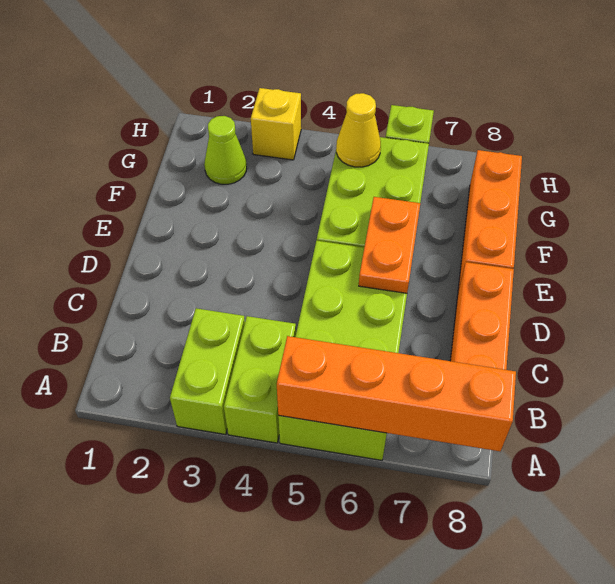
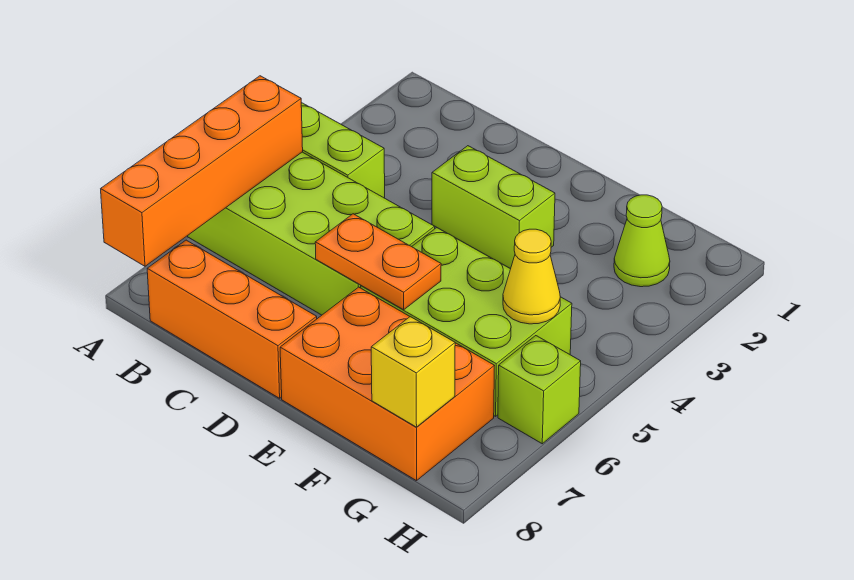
lime brick A3:B3 level 1 -> lime brick D3:E3 level 1
orange brick E8:G8 level 1 -> orange brick E7:G8 level 1
yellow brick H3 level 1 -> yellow brick G8 level 2

